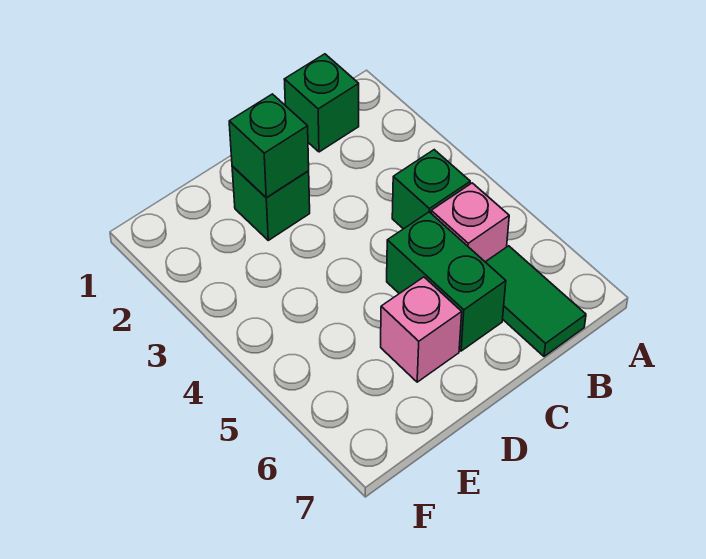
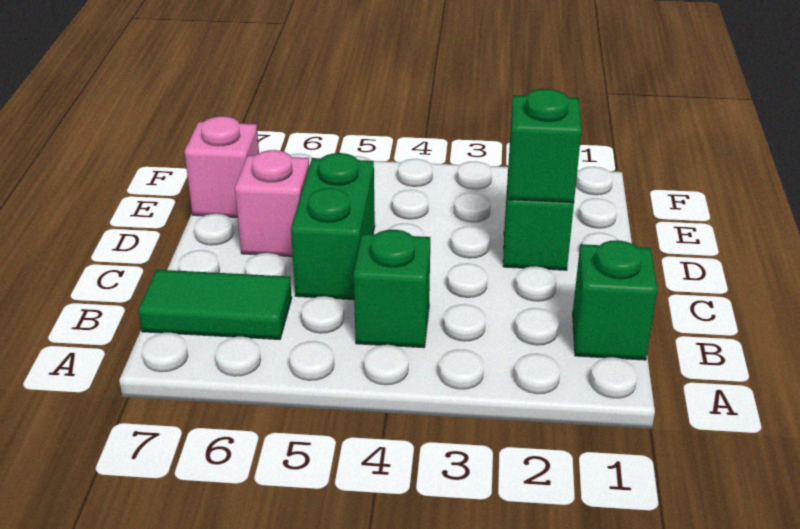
pink brick B5 level 1 -> pink brick E7 level 1
green brick C5:C6 level 1 -> green brick C5:D5 level 1

